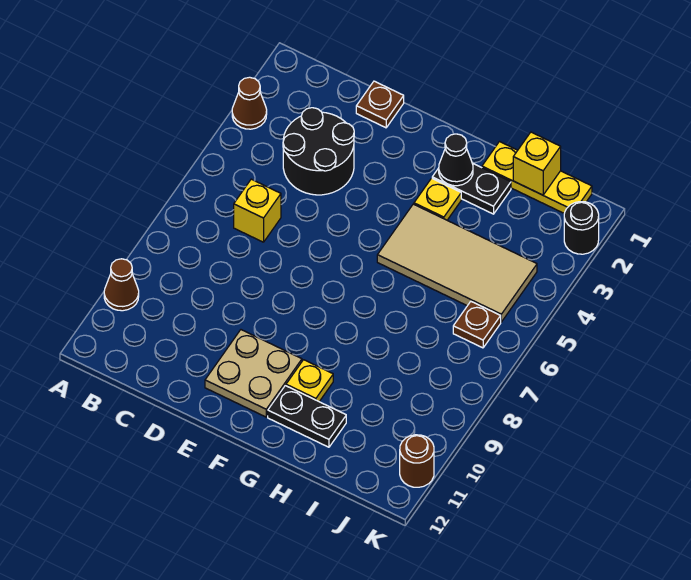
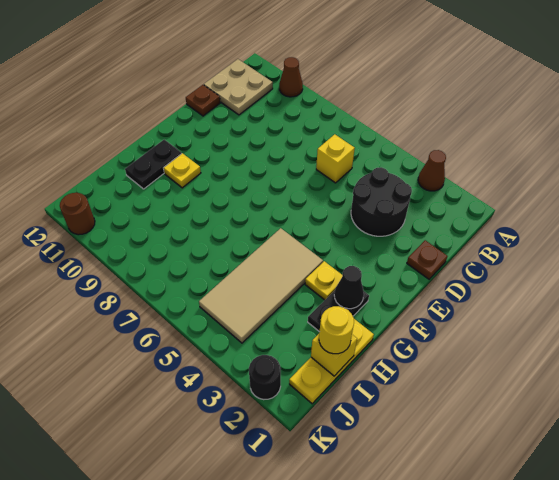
tan plate E10:F11 level 1 -> tan plate B11:C12 level 1
none -> yellow round brick I1 level 3
brown plate J6 level 1 -> brown plate D12 level 1

